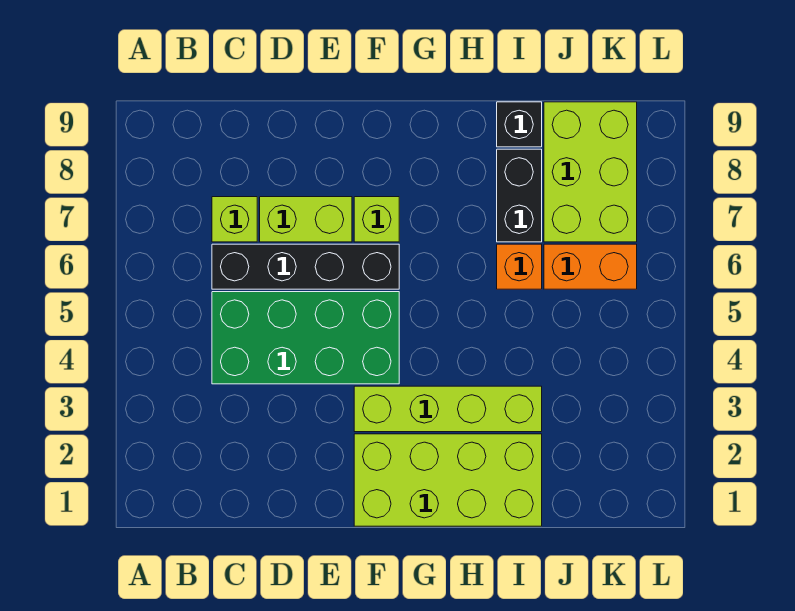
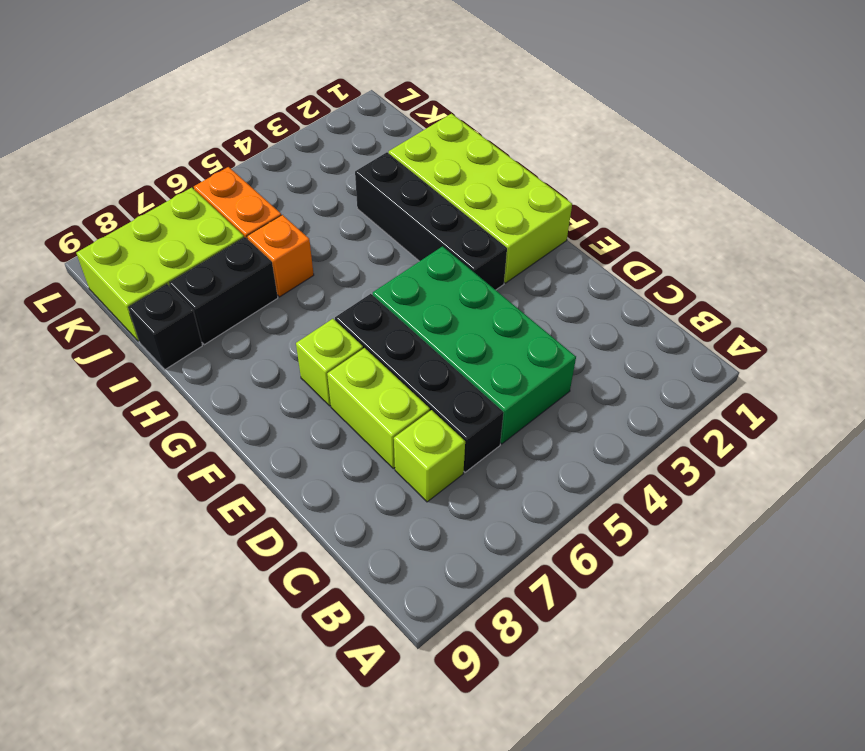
lime brick F3:I3 level 1 -> black brick F3:I3 level 1

